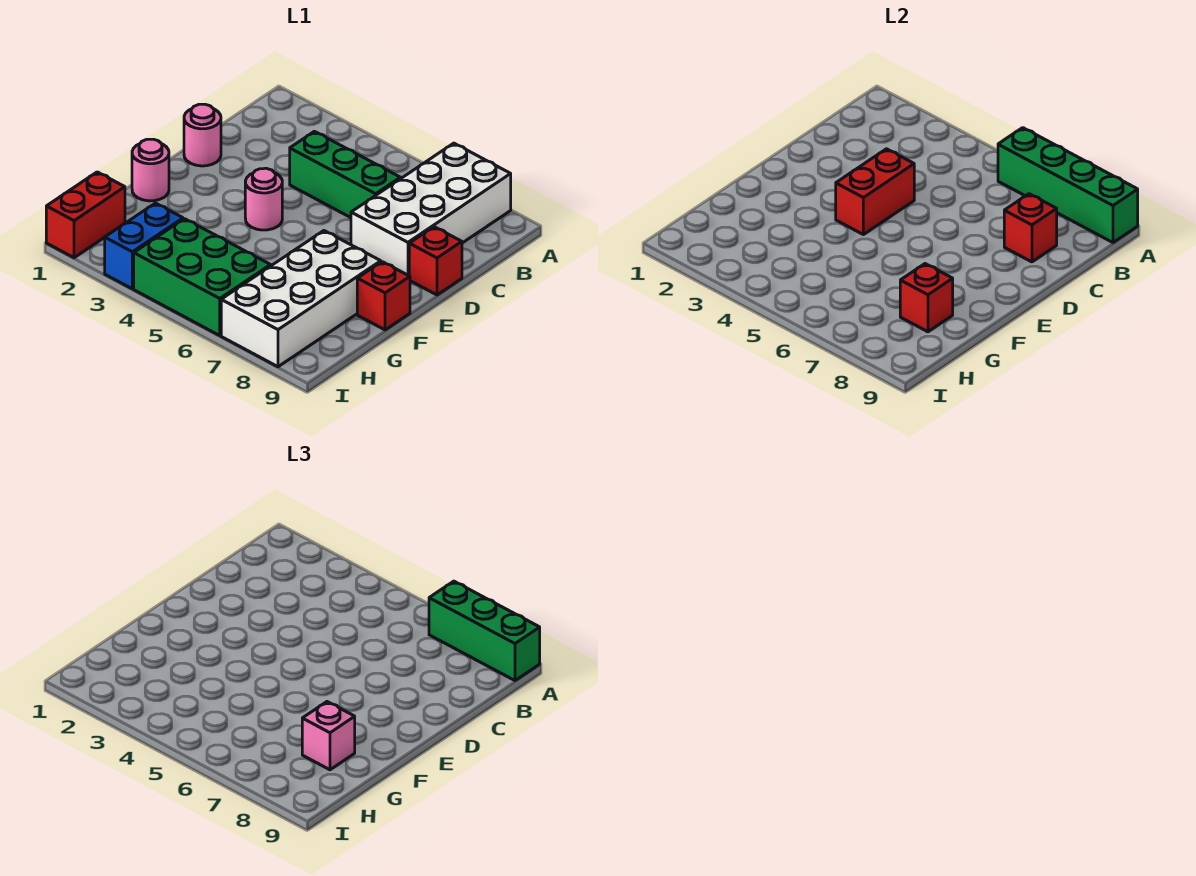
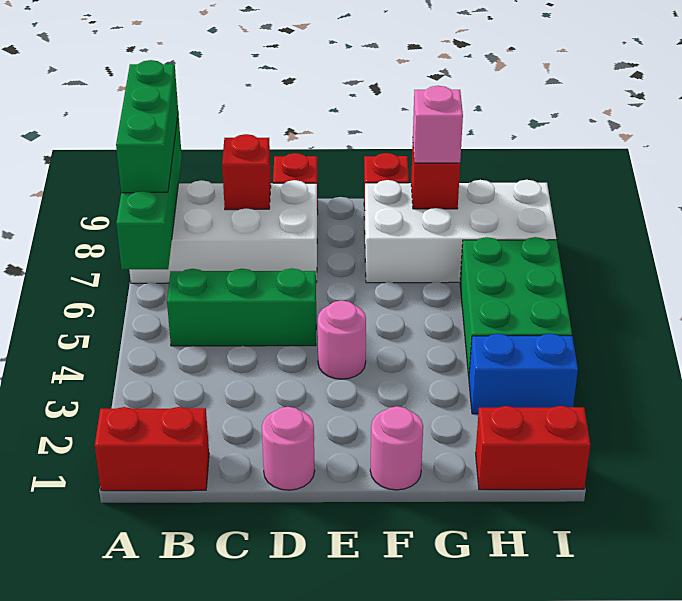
green brick C4:C6 level 1 -> green brick B5:D5 level 1
red brick D4:E4 level 2 -> red brick A1:B1 level 1

